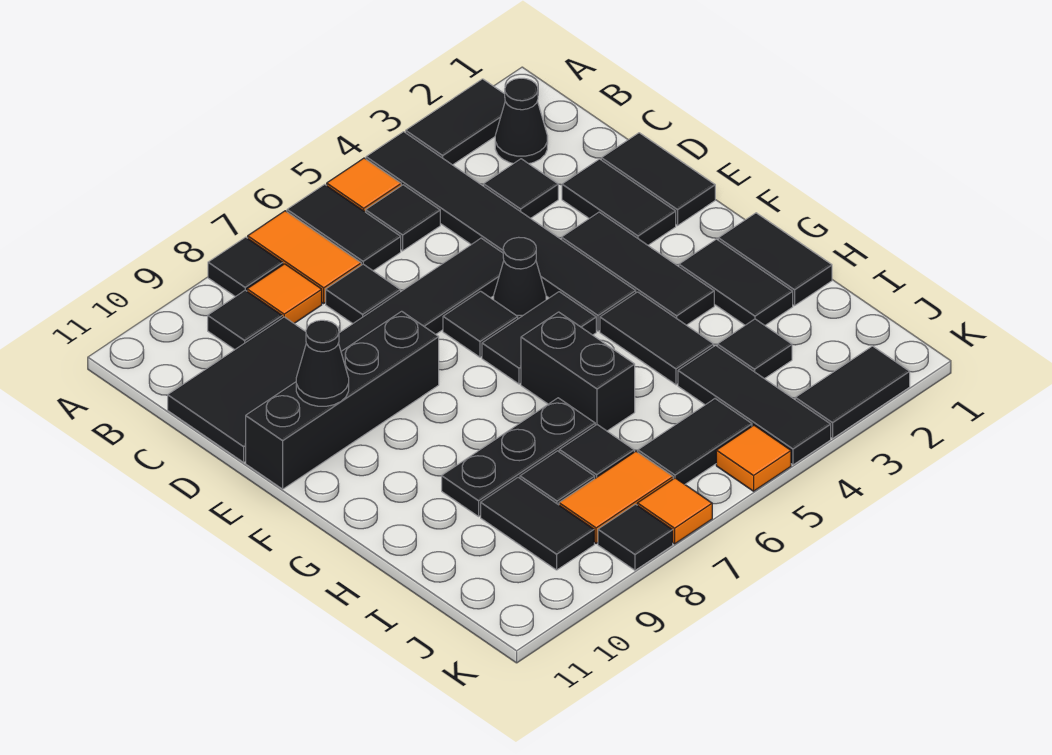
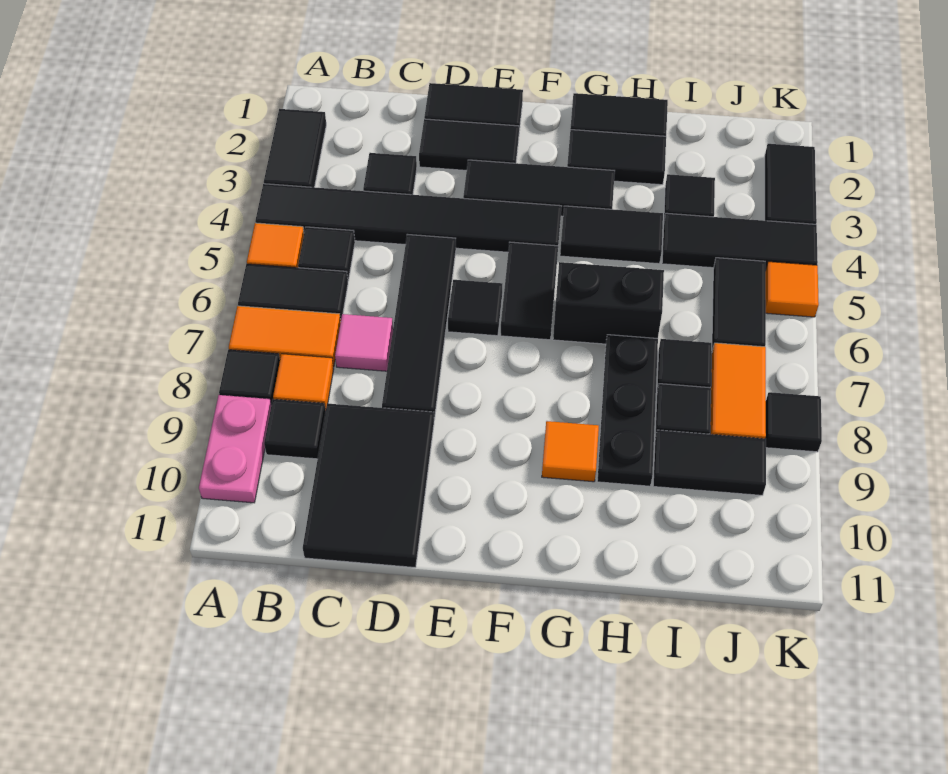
none -> pink plate A9:A10 level 1
black cone B2 level 1 -> none
black tile C7 level 1 -> pink tile C7 level 1
black cone E5 level 1 -> none
black brick E8:E11 level 1 -> none
black cone E10 level 2 -> none
orange tile K7 level 1 -> orange tile G9 level 1

